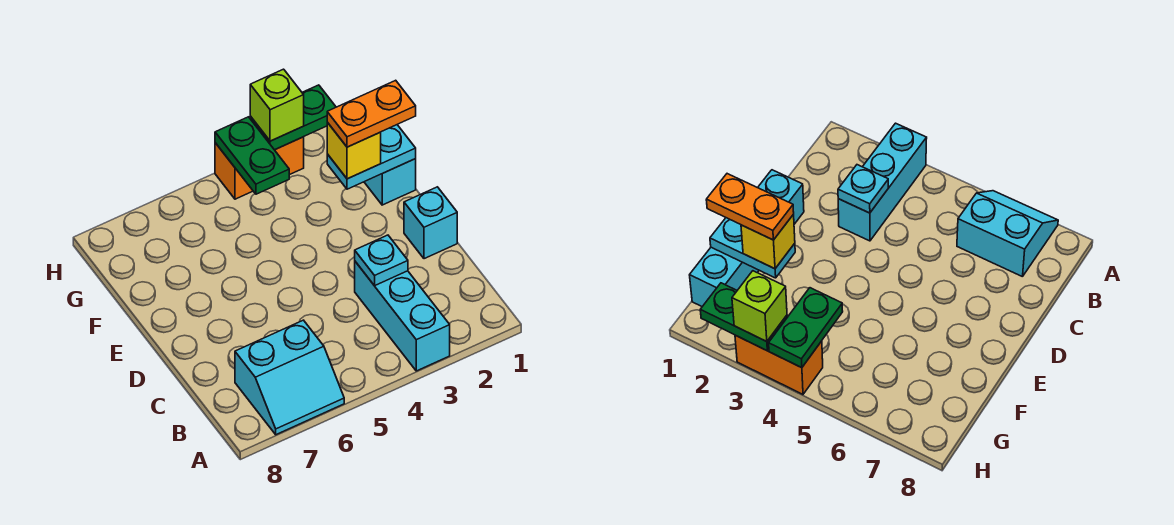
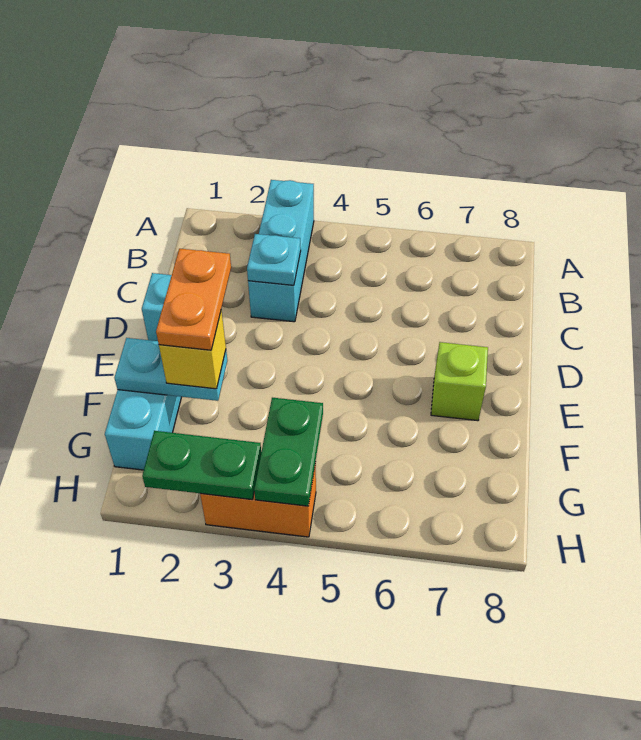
cyan slope A6:B7 level 1 top B -> none
orange plate F1:F2 level 4 -> orange plate E2:F2 level 4
lime brick H3 level 3 -> lime brick E7 level 1

